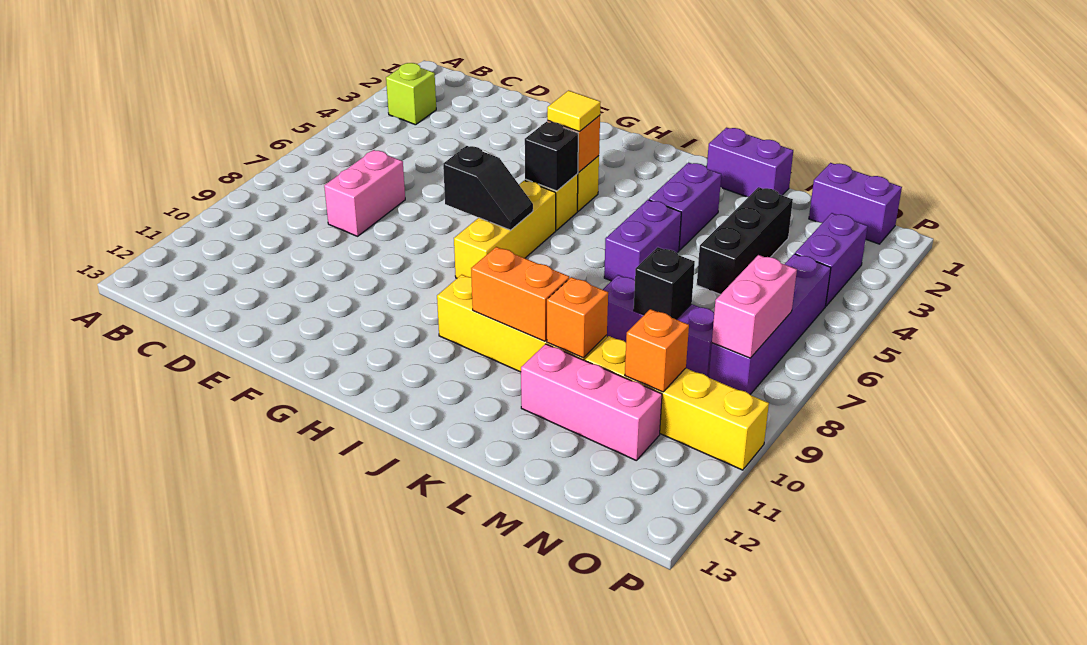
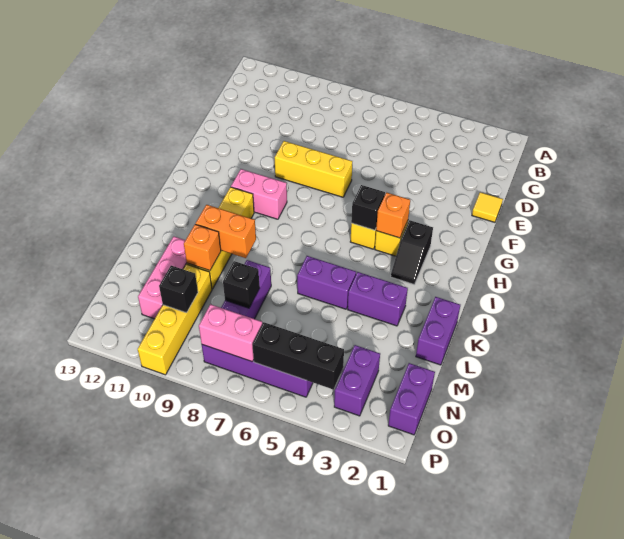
lime brick B3 level 1 -> none
pink brick D7:D8 level 1 -> pink brick H9:H10 level 1
black slope G7:H7 level 2 top G -> black slope H3:I3 level 1 top H
yellow tile H4 level 3 -> yellow tile E1 level 1
yellow brick H6:H8 level 1 -> yellow brick F7:F9 level 1
orange brick J10:K10 level 2 -> orange brick K9:K10 level 2
black brick M3:M5 level 1 -> black brick O4:O6 level 2
orange brick N10 level 2 -> black brick N10 level 2
purple brick O3:O4 level 1 -> purple brick N3:O3 level 1

